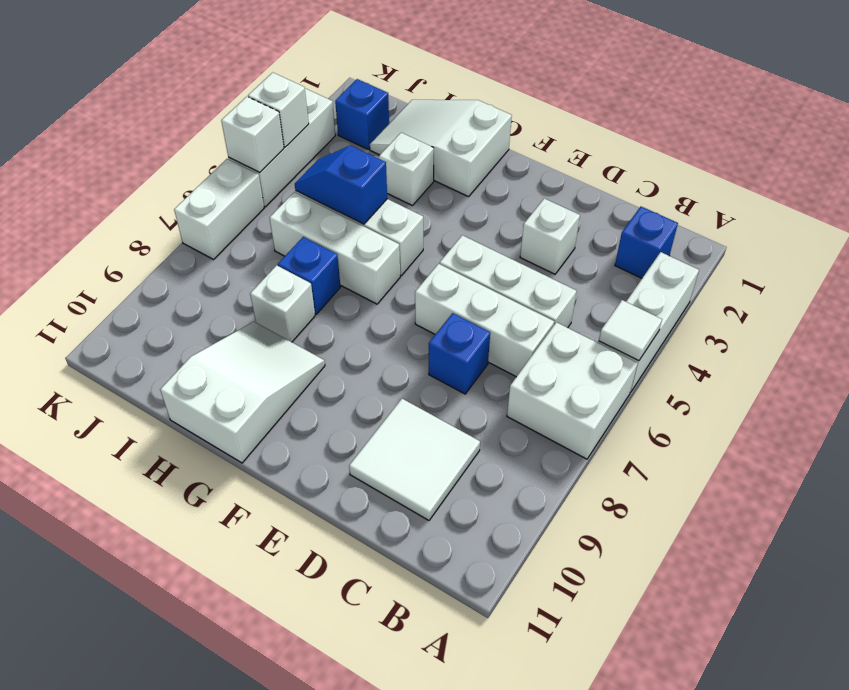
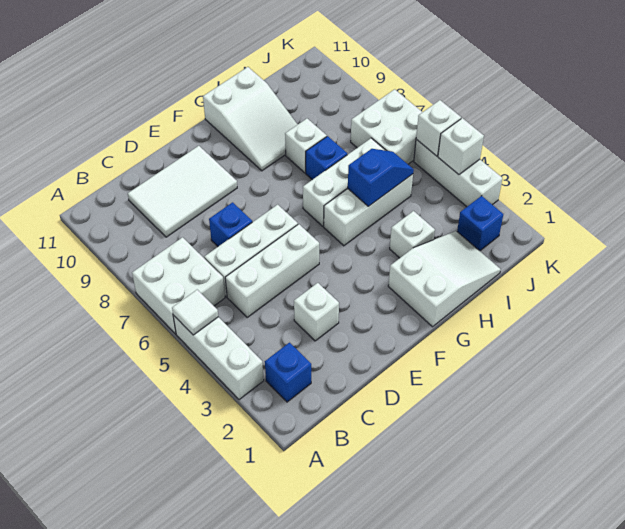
white tile C9:D10 level 1 -> white tile C9:E10 level 1
white brick K6:K7 level 1 -> white brick J6:K7 level 1

